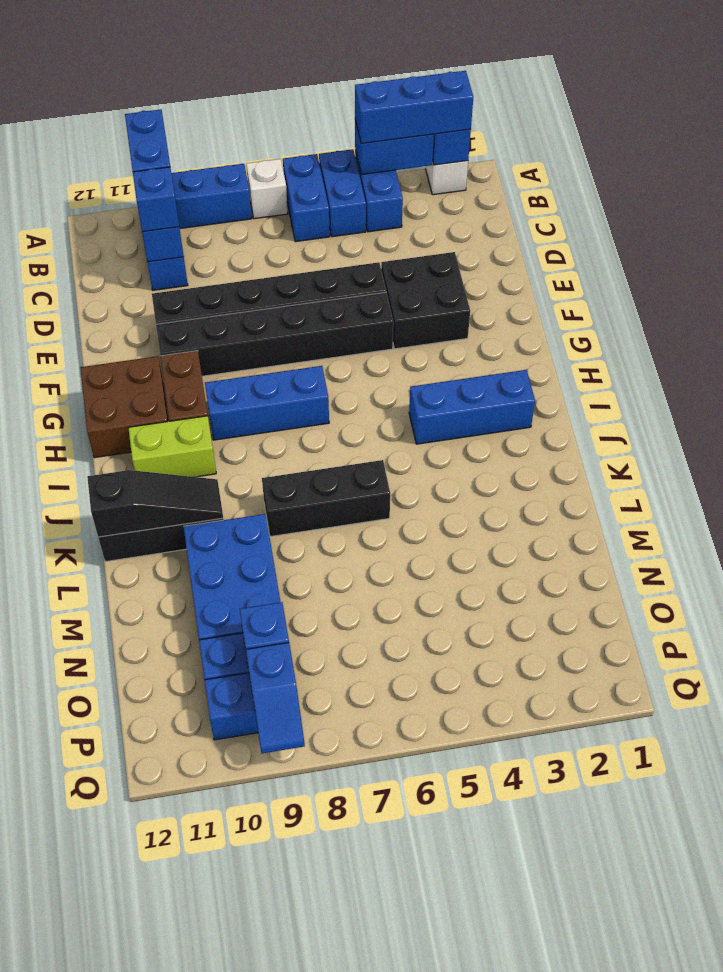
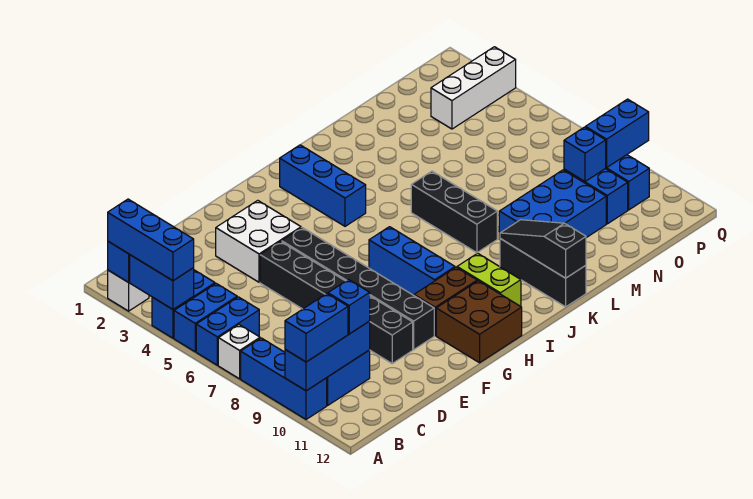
black brick E3:F4 level 1 -> white brick E3:F4 level 1
none -> white brick O3:Q3 level 1
blue slope P9:Q9 level 2 top P -> blue brick P9:Q9 level 2

